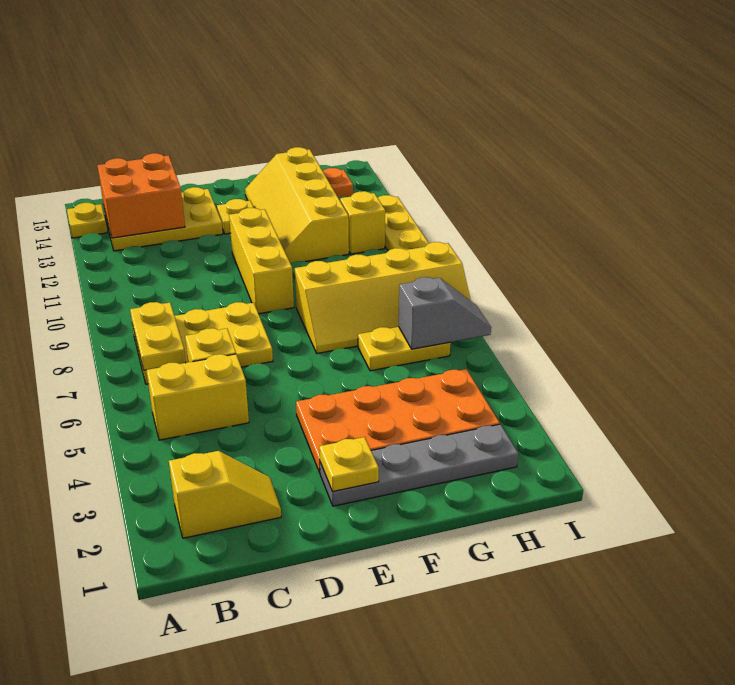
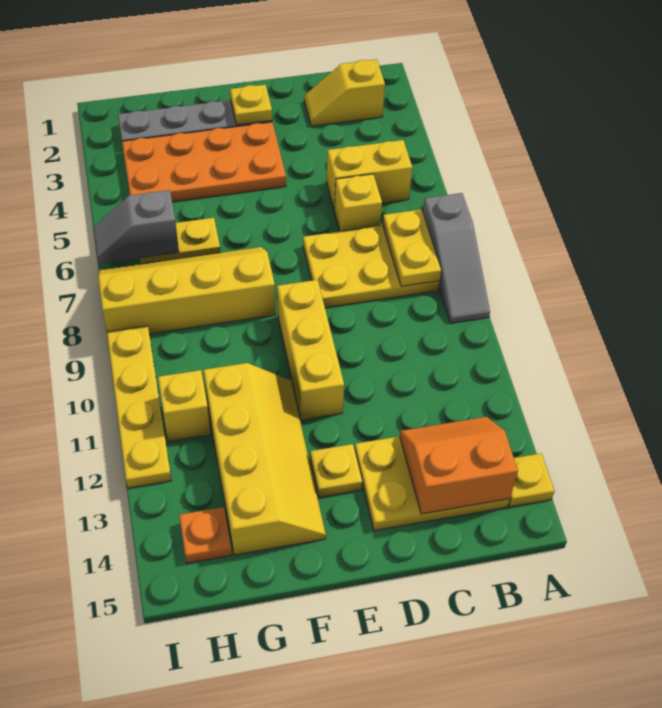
none -> grey slope A7:A9 level 1 top 7
orange brick B13:C14 level 2 -> orange slope B13:C14 level 2 top 14

